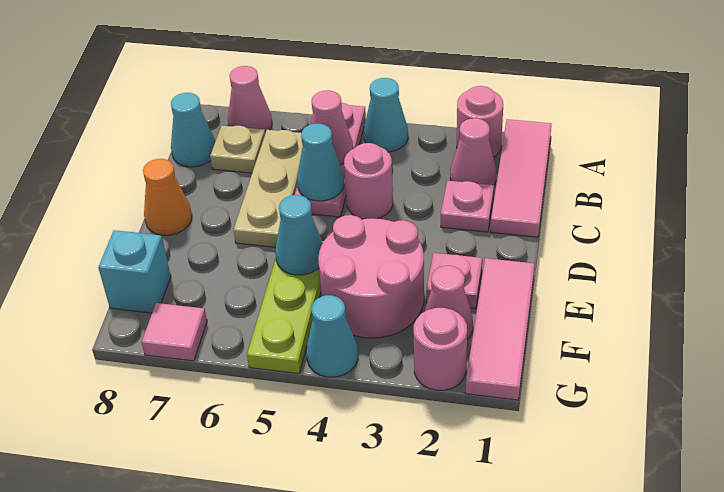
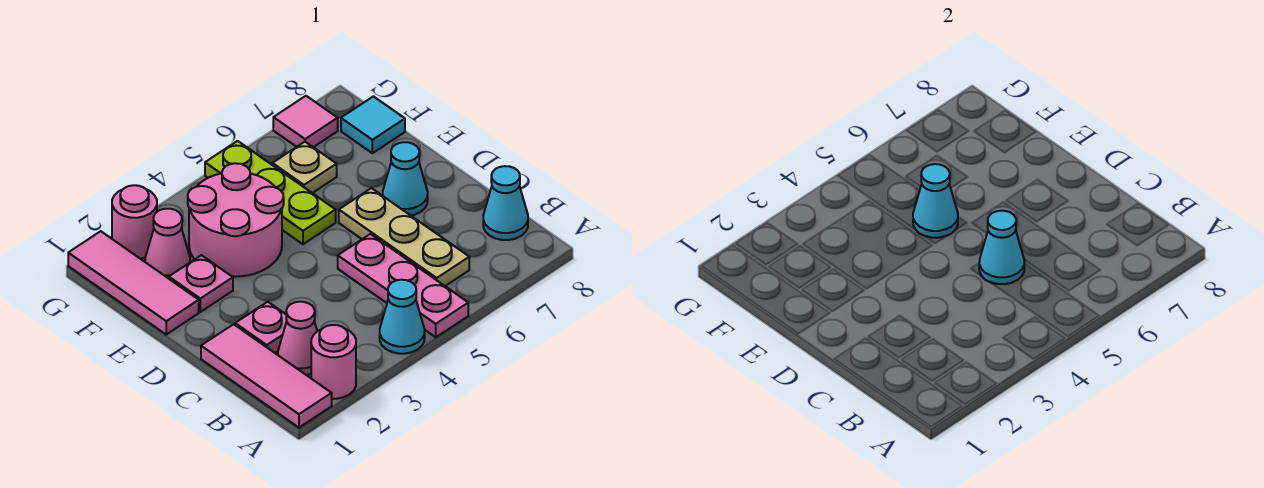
pink cone A7 level 1 -> none
pink cone B5 level 2 -> none
tan plate B7 level 1 -> tan plate F6 level 1
pink round brick C4 level 1 -> none
orange cone D8 level 1 -> none
cyan brick F8 level 1 -> cyan tile F8 level 1
cyan cone G4 level 1 -> cyan cone D7 level 1

